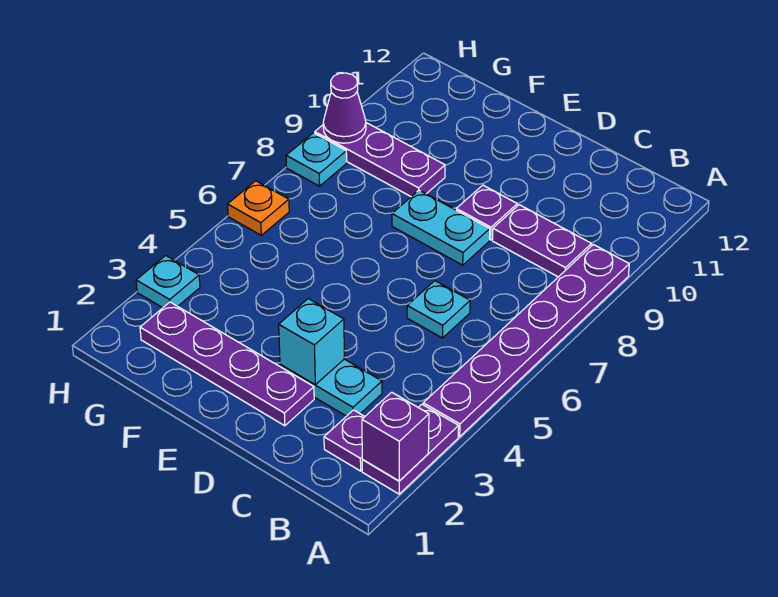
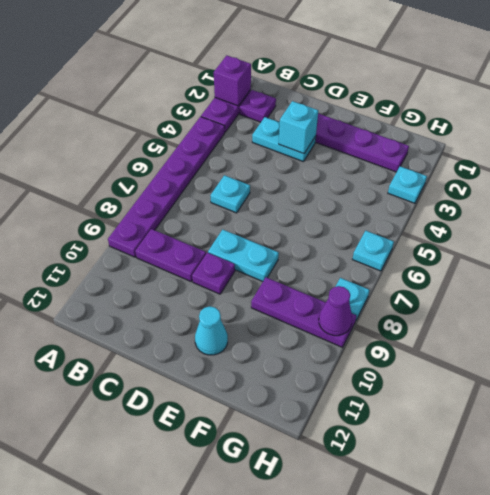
none -> cyan cone E11 level 1
orange plate H6 level 1 -> cyan plate H6 level 1

